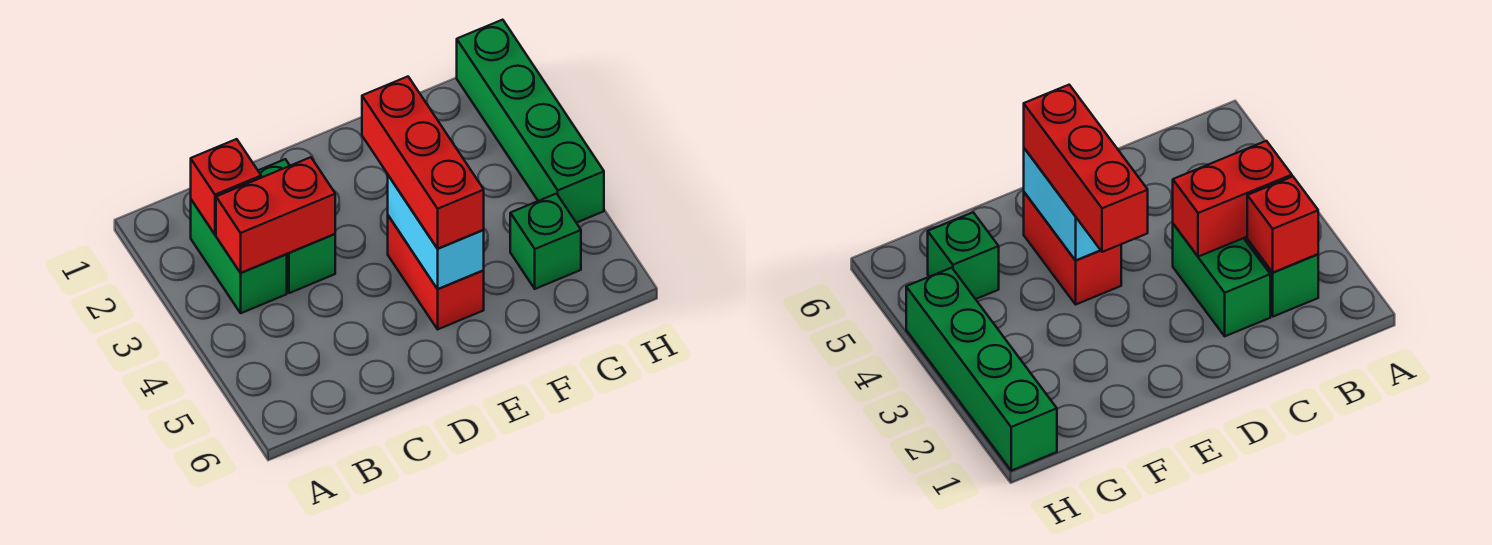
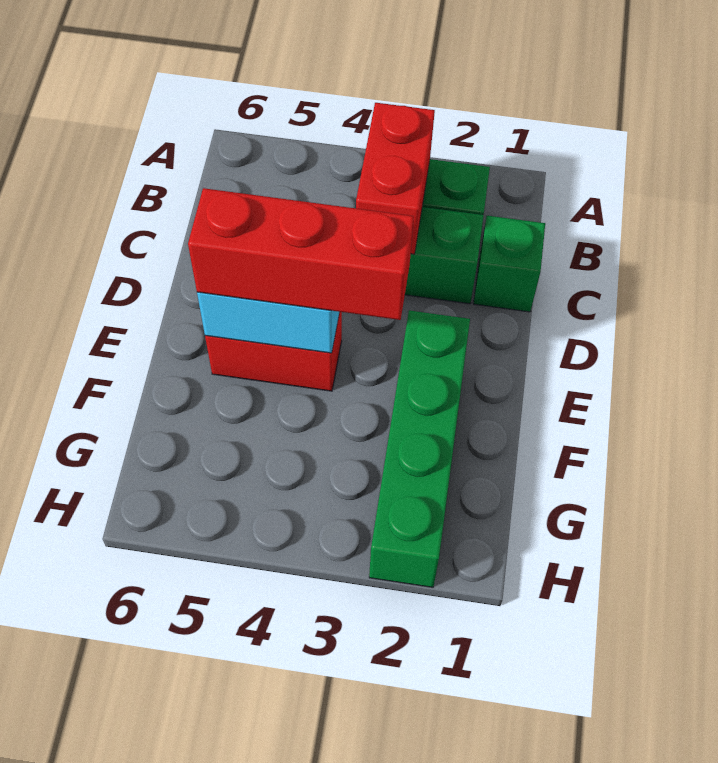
red brick B2 level 2 -> none
green brick G5 level 1 -> green brick C1 level 1
green brick H1:H4 level 1 -> green brick E2:H2 level 1

